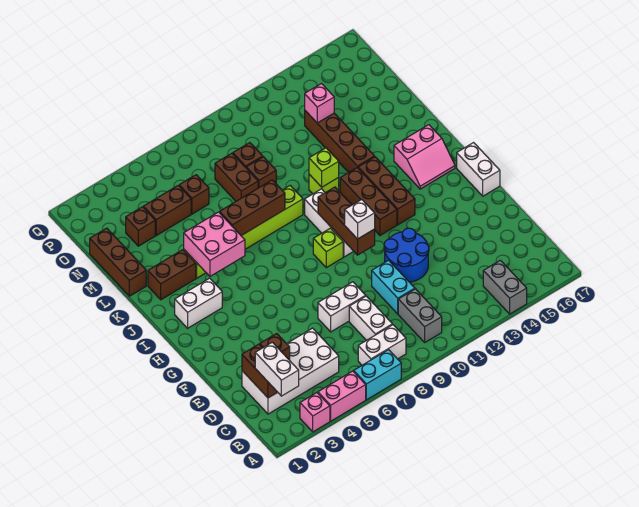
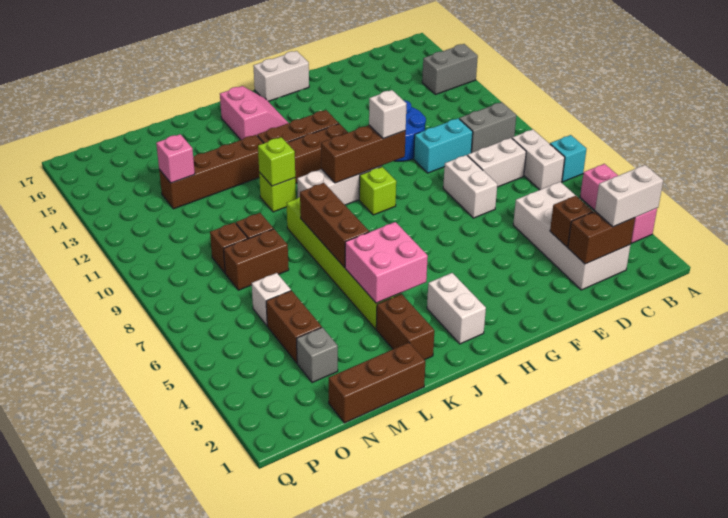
cyan brick A6:A7 level 1 -> cyan brick A7 level 1
brown brick N3 level 1 -> grey brick N3 level 1
brown brick N6 level 1 -> white brick N6 level 1

